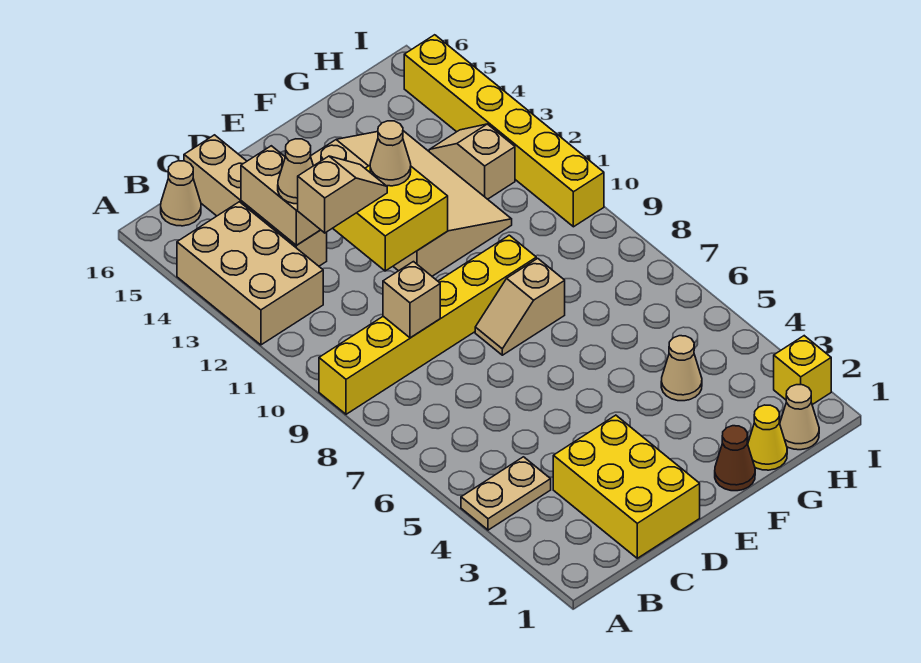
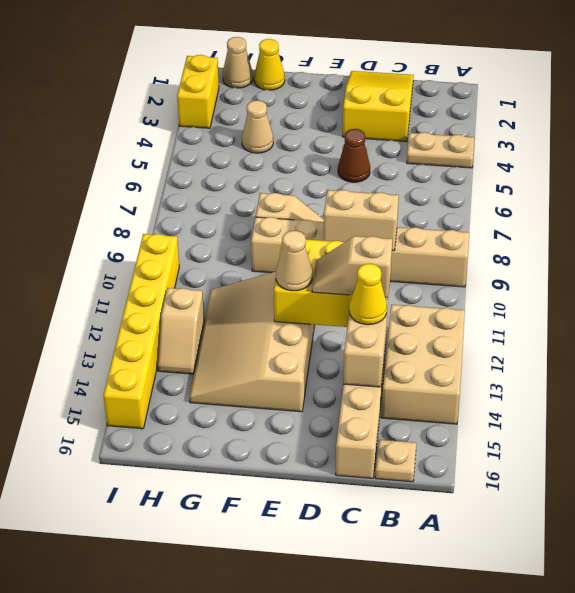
yellow brick A9:F9 level 1 -> tan brick A9:F9 level 1
tan cone B16 level 1 -> tan plate B16 level 1
yellow brick C1:D3 level 1 -> yellow slope C1:D3 level 1 top 3
tan brick C9 level 2 -> tan brick C9:D9 level 2
tan cone C13 level 3 -> yellow cone C13 level 3
brown cone F1 level 1 -> brown cone D5 level 1
yellow brick I2 level 1 -> yellow brick I2:I3 level 1

